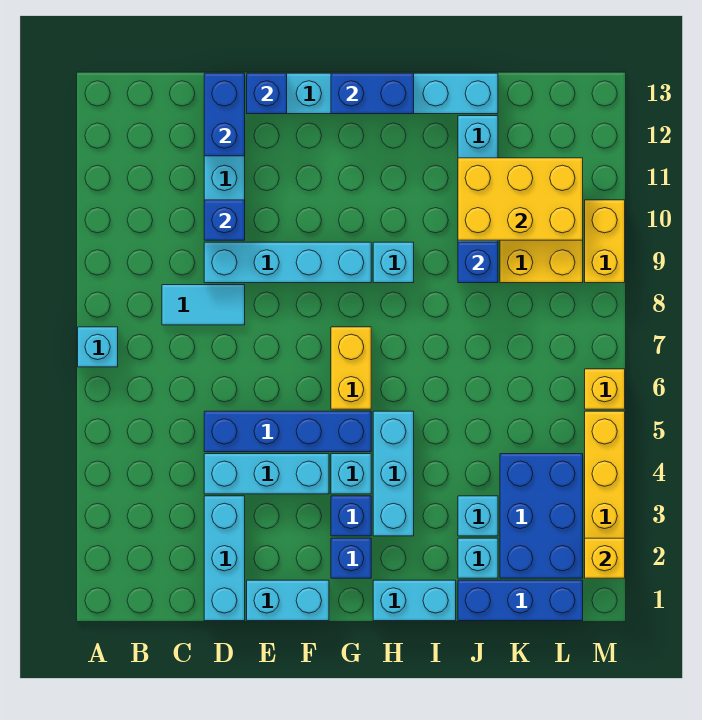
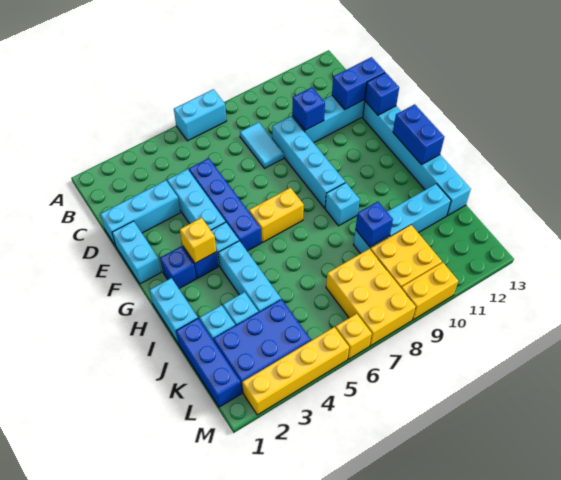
cyan brick A7 level 1 -> cyan brick A6:A7 level 1
cyan brick H3:H5 level 1 -> cyan brick H4:J4 level 1
yellow brick J10:L11 level 2 -> yellow brick K7:M8 level 1
yellow brick M2 level 2 -> yellow brick G3 level 2

